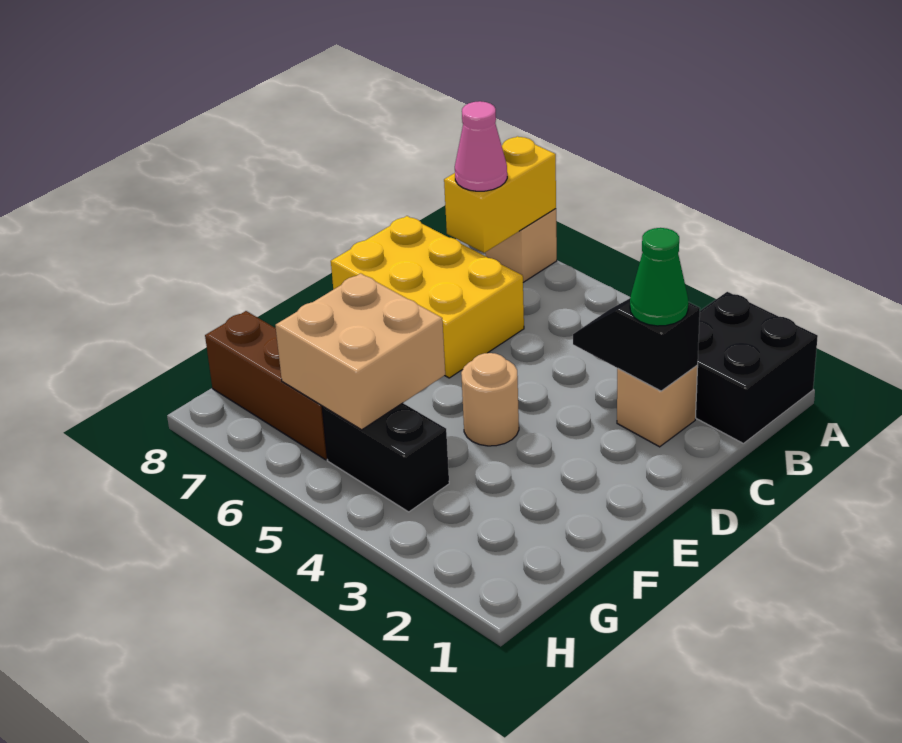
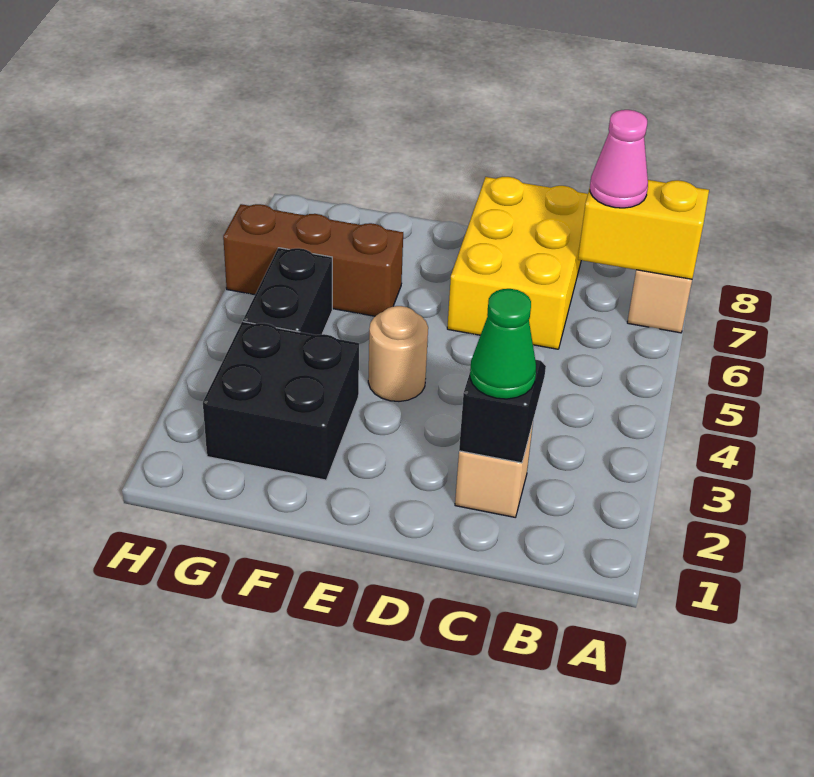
black brick A1:B2 level 1 -> black brick F2:G3 level 1
tan brick F5:G6 level 2 -> none
brown brick G6:G8 level 1 -> brown brick F6:H6 level 1

